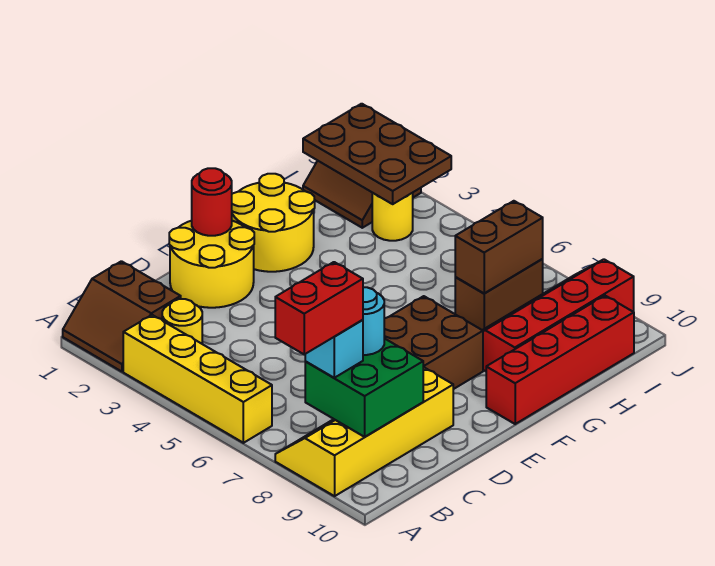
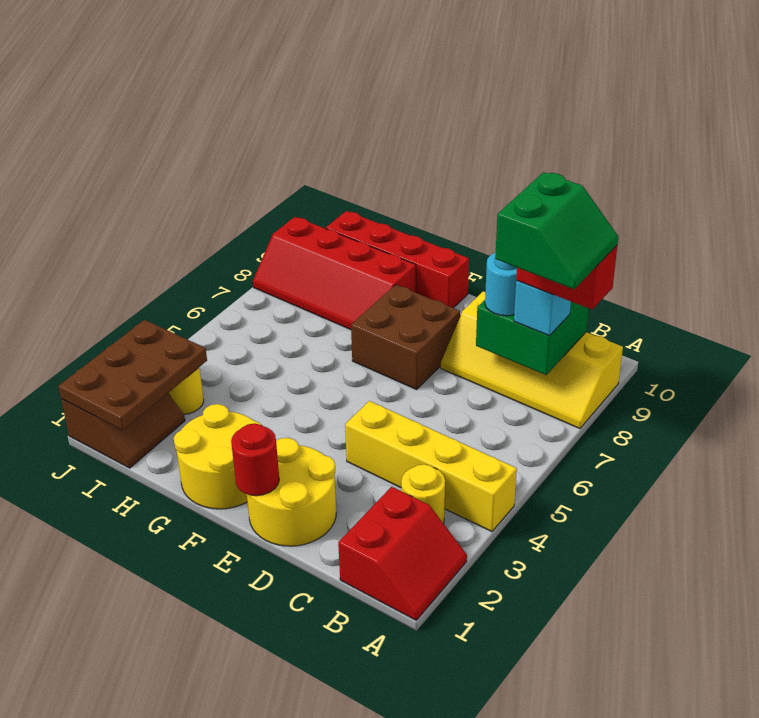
brown slope A1:B2 level 1 top B -> red slope A1:B2 level 1 top B
yellow brick A3:A6 level 1 -> yellow brick A4:D4 level 1
none -> green slope A7:B8 level 5 top B
brown brick H7:I7 level 1 -> none
brown brick H7:I7 level 2 -> none

